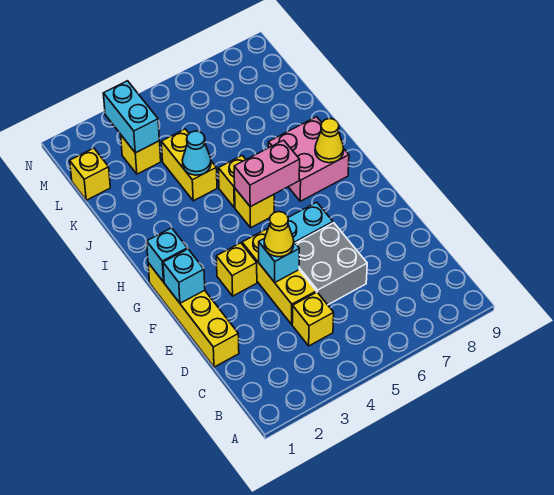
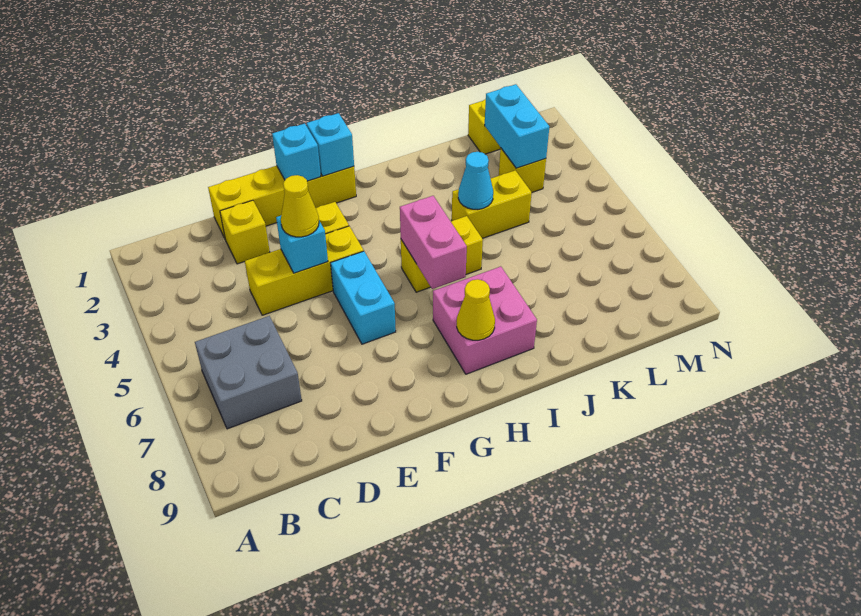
yellow brick C4 level 1 -> yellow brick D2 level 1
grey brick D5:E6 level 1 -> grey brick B6:C7 level 1
cyan brick L3:M3 level 2 -> cyan brick L2:L3 level 2

